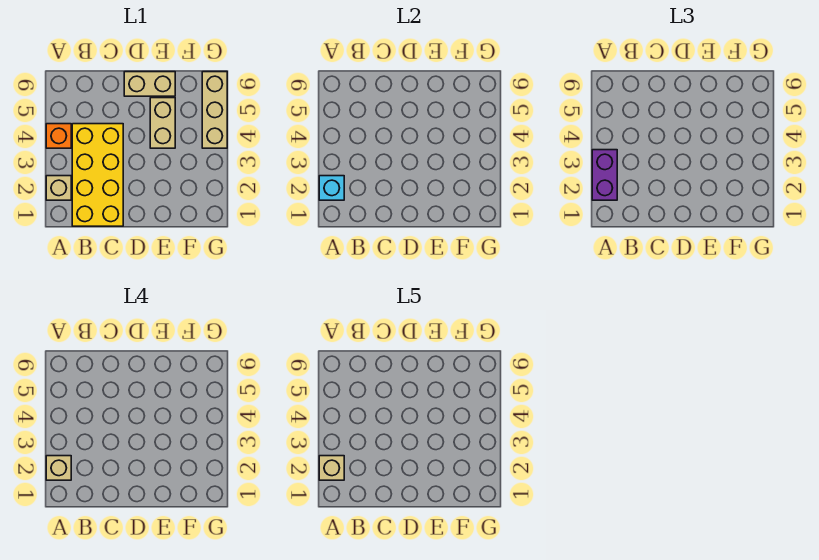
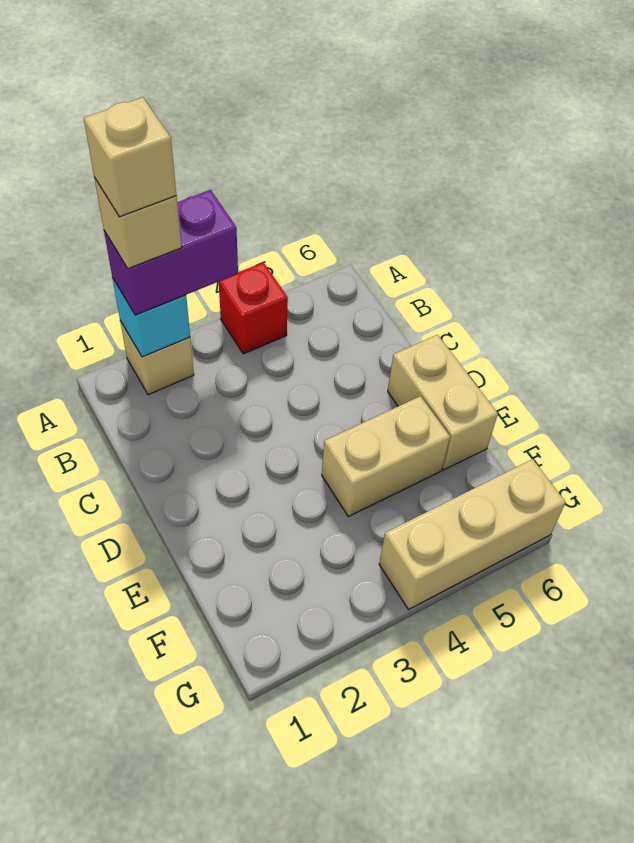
orange brick A4 level 1 -> red brick A4 level 1
yellow brick B1:C4 level 1 -> none

